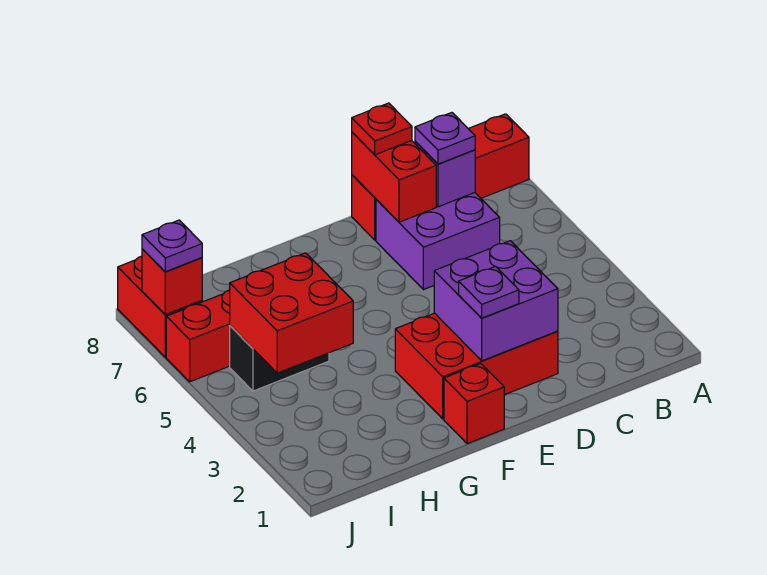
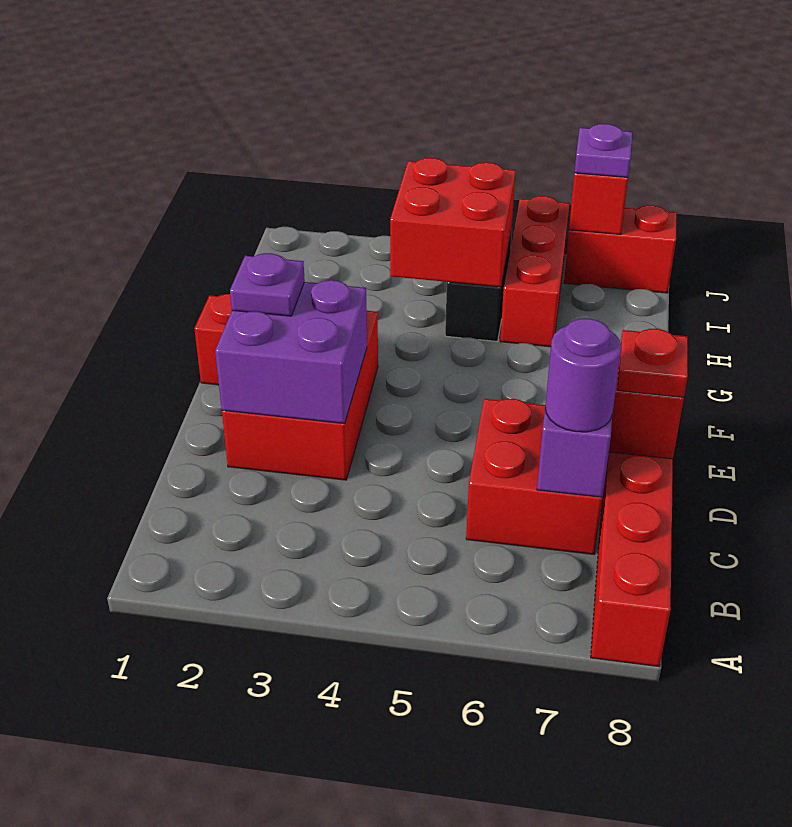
purple brick C6:D7 level 1 -> red brick C6:D7 level 1
purple plate C7 level 3 -> purple round brick C7 level 3

